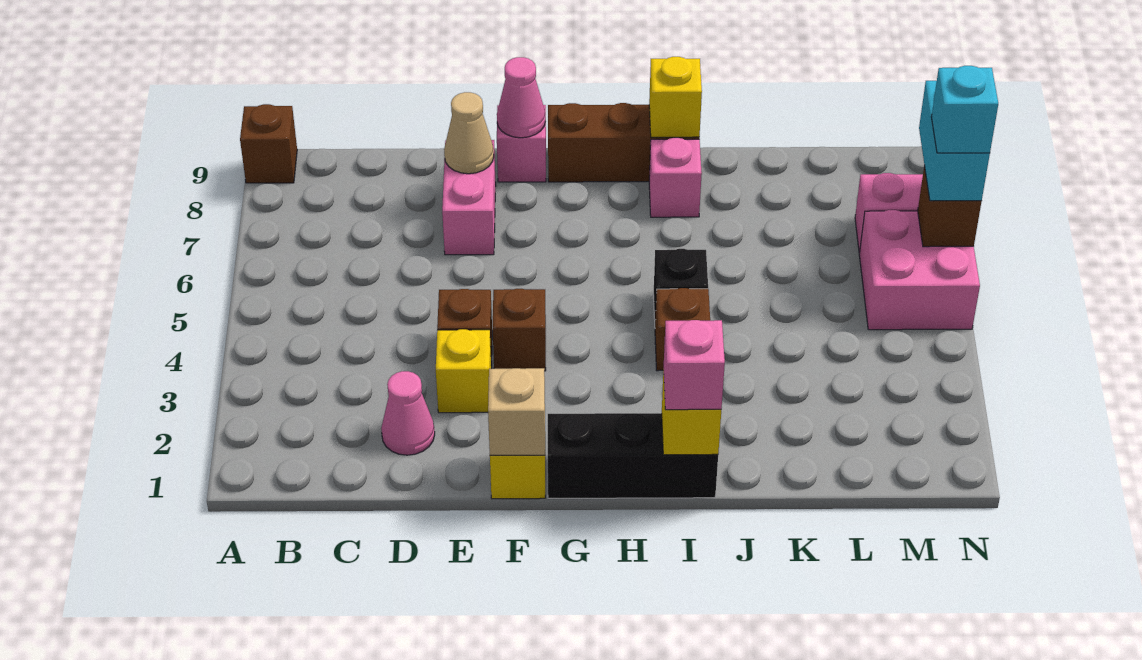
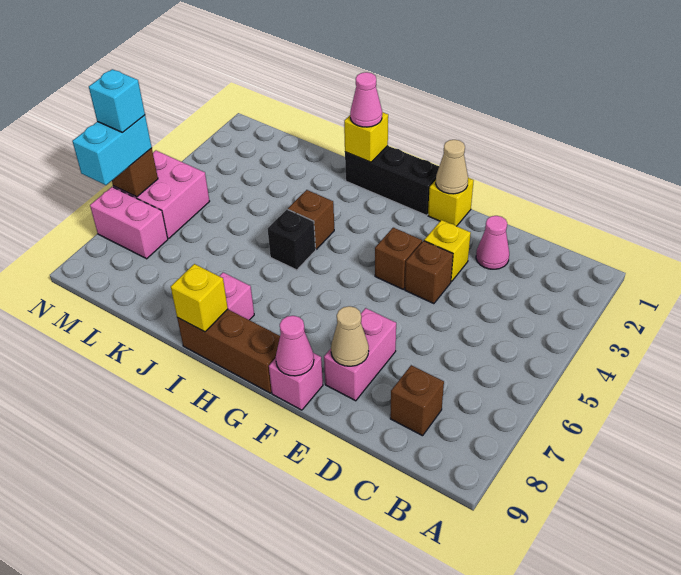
brown brick A9 level 1 -> brown brick C8 level 1
tan brick F1 level 2 -> tan cone F1 level 2
pink brick I1 level 3 -> pink cone I1 level 3

